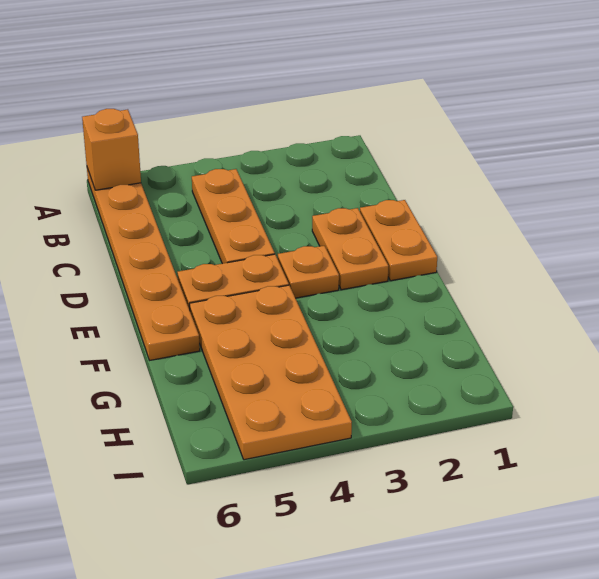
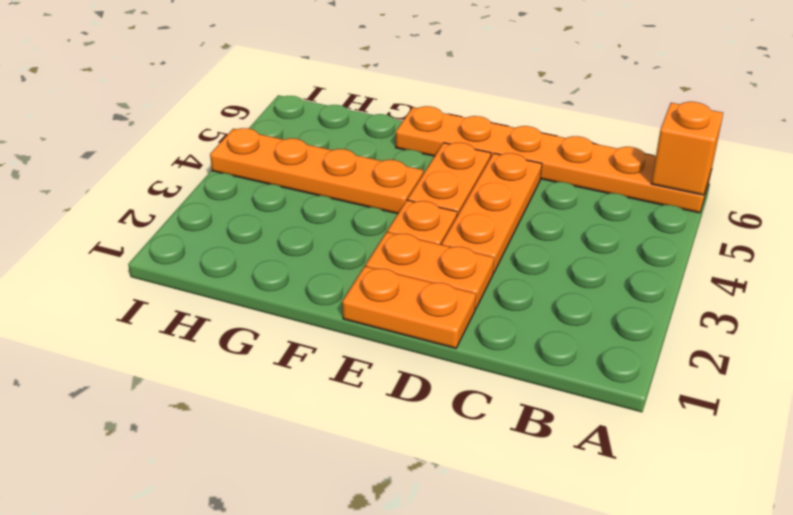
orange plate B4:D4 level 1 -> orange plate D3:D5 level 1
orange plate F4:I5 level 1 -> orange plate F4:I4 level 1

